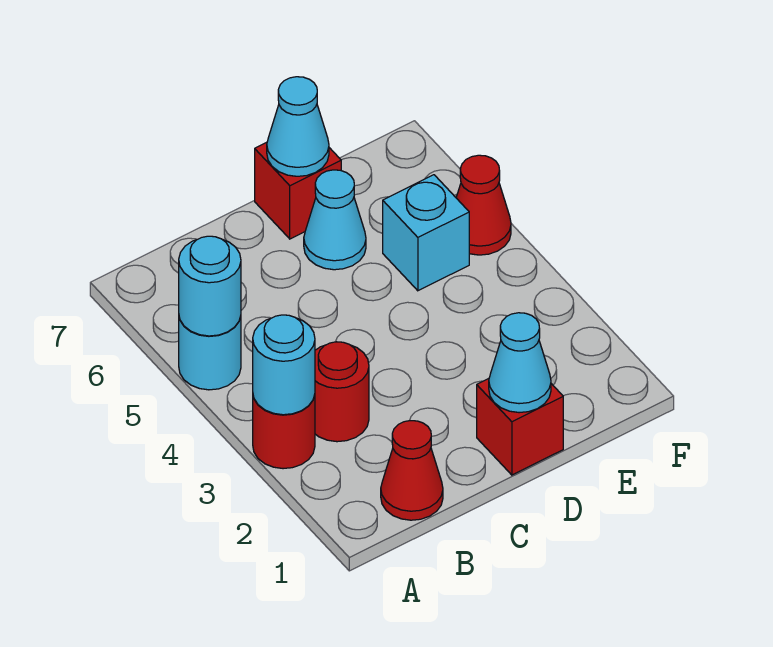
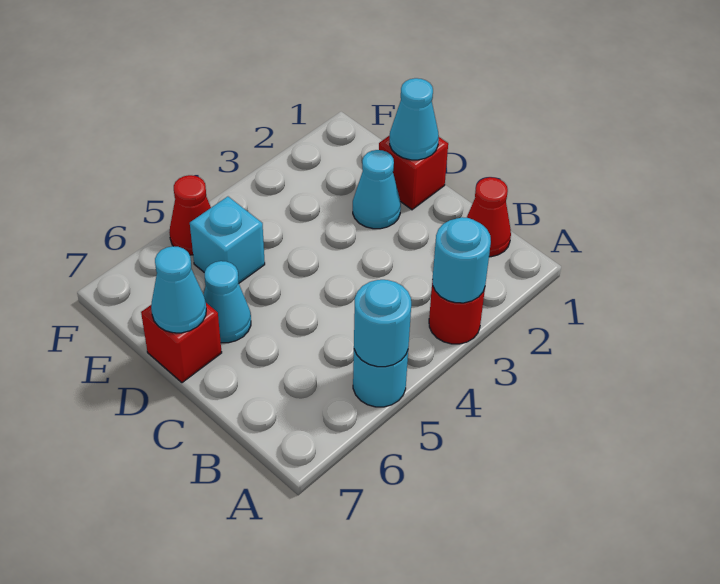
red round brick B3 level 1 -> none
none -> cyan cone D2 level 1

